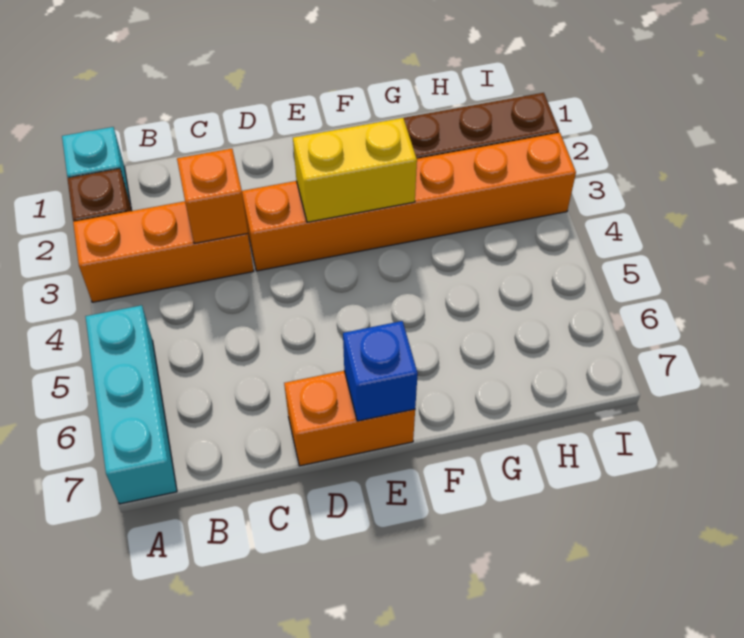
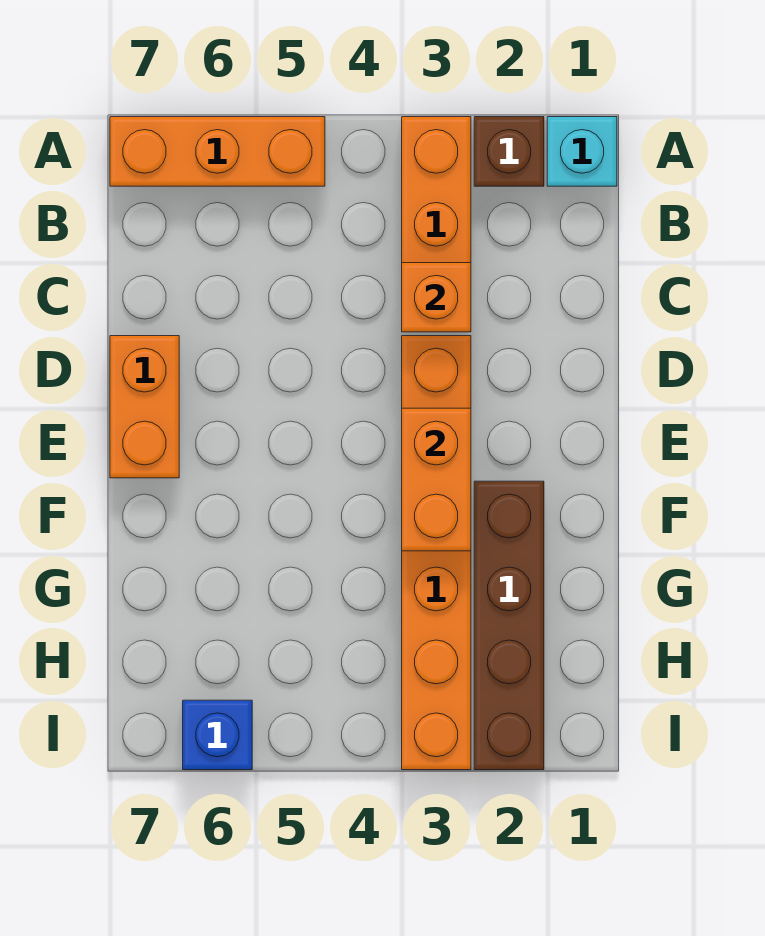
cyan brick A5:A7 level 1 -> orange brick A5:A7 level 1
yellow brick E3:F3 level 2 -> orange brick E3:F3 level 2
blue brick E7 level 2 -> blue brick I6 level 1

